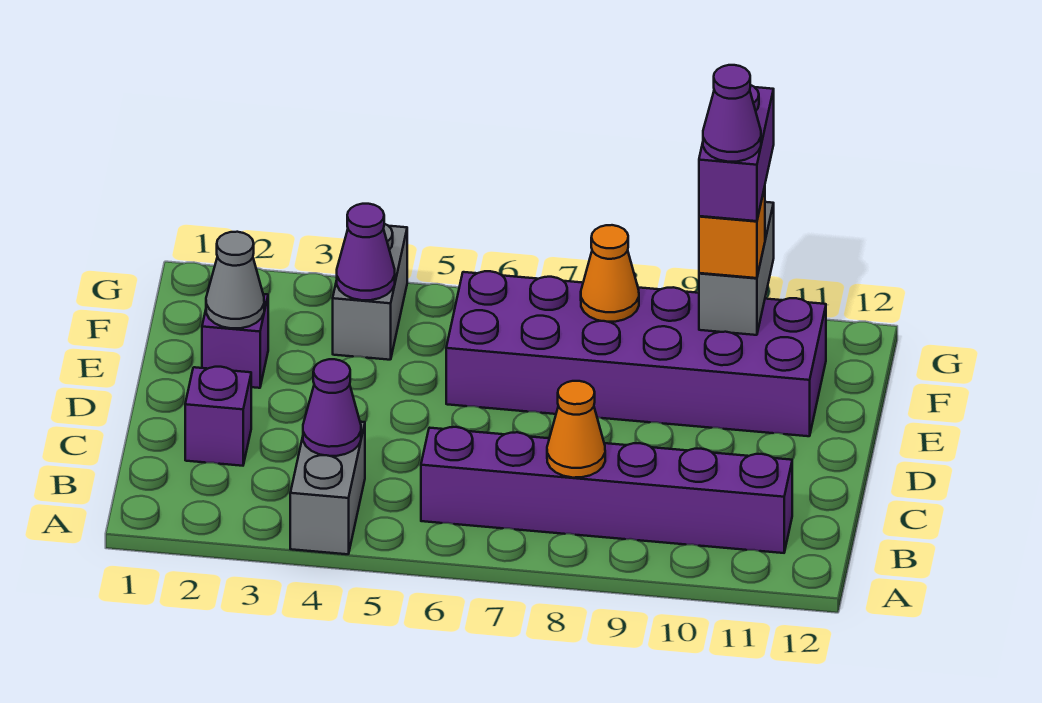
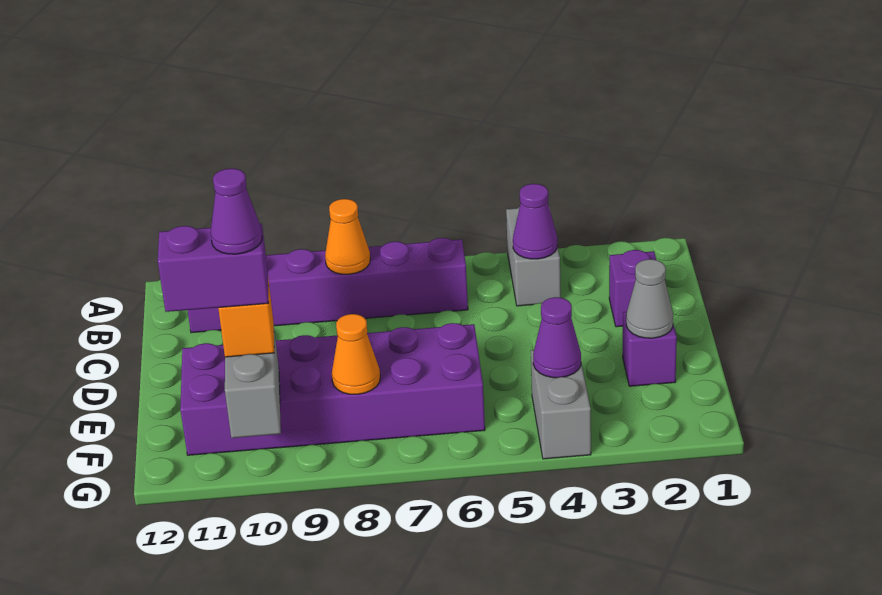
purple brick F10:G10 level 4 -> purple brick F10:F11 level 4

